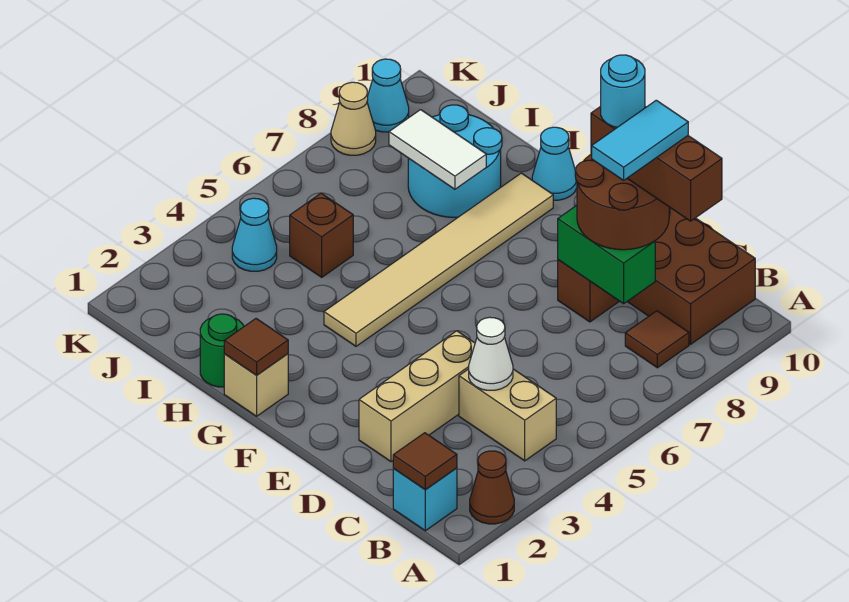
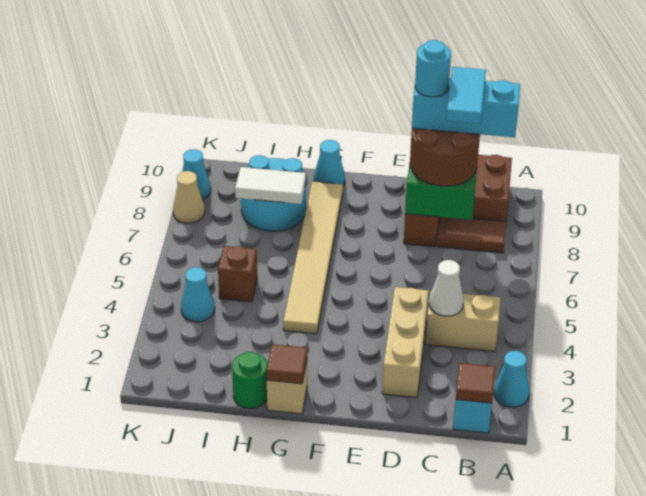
brown cone A2 level 1 -> cyan cone A2 level 1
brown tile B8 level 1 -> brown tile B8:C8 level 1
brown brick B9:D9 level 4 -> cyan brick B9:D9 level 4

